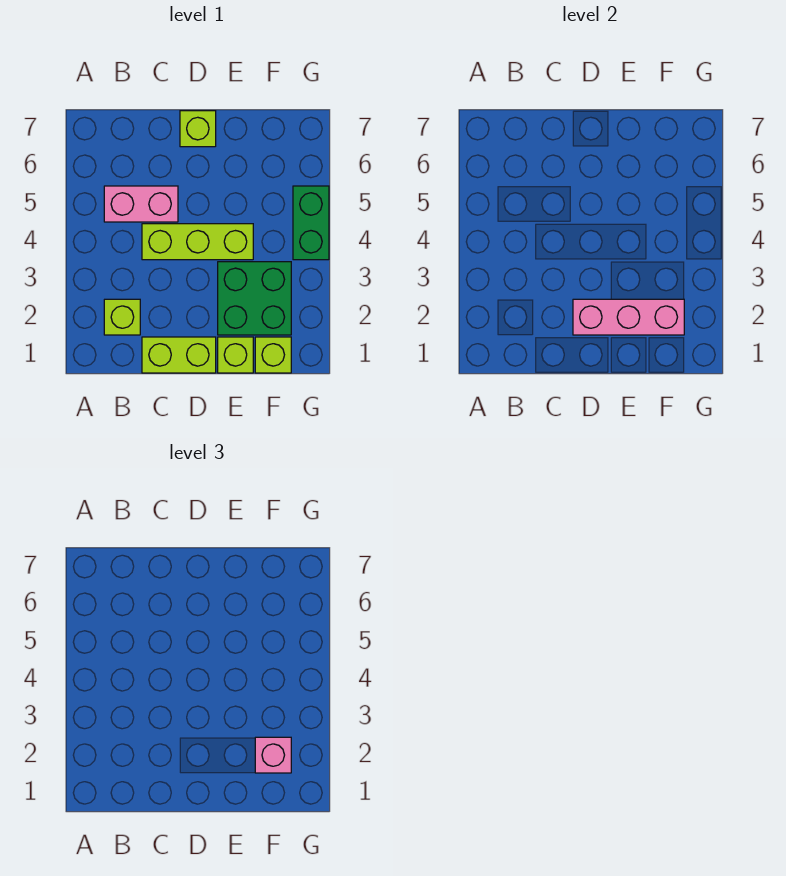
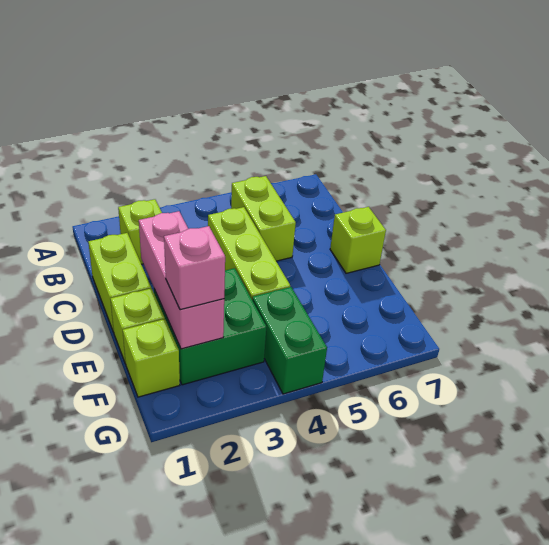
pink brick B5:C5 level 1 -> lime brick B5:C5 level 1
green brick G4:G5 level 1 -> green brick F4:G4 level 1

